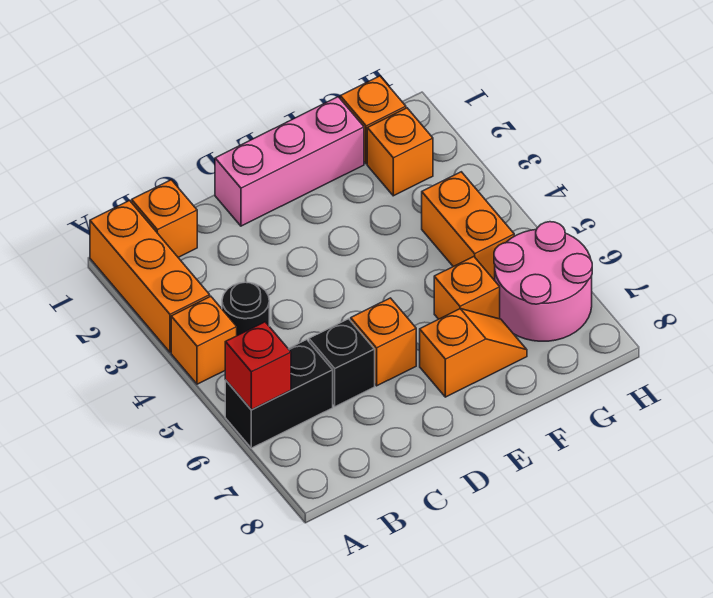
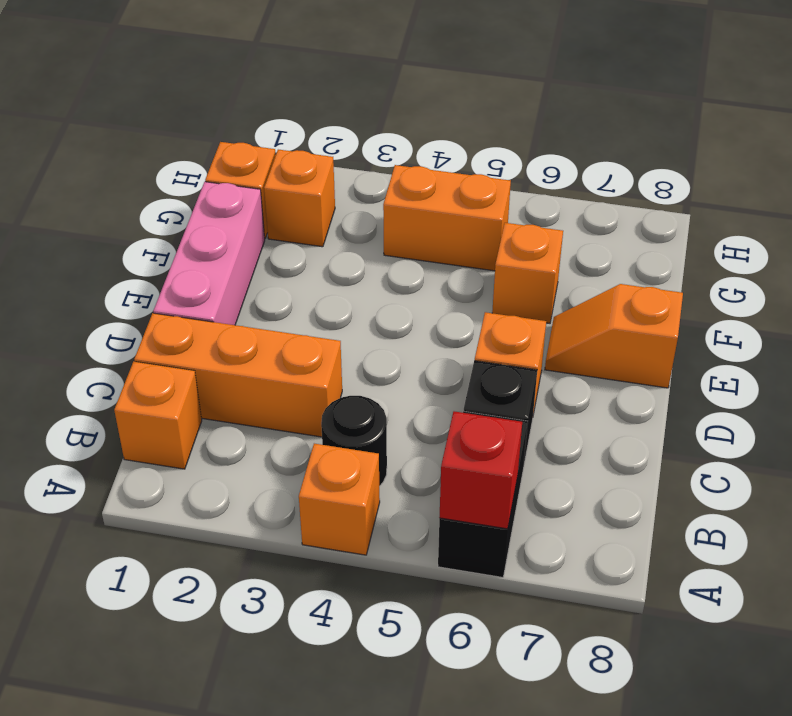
orange brick A1:A3 level 1 -> orange brick C1:C3 level 1
orange slope E7:F7 level 1 top E -> orange slope E7:E8 level 1 top 8
pink round brick G6:H7 level 1 -> none

